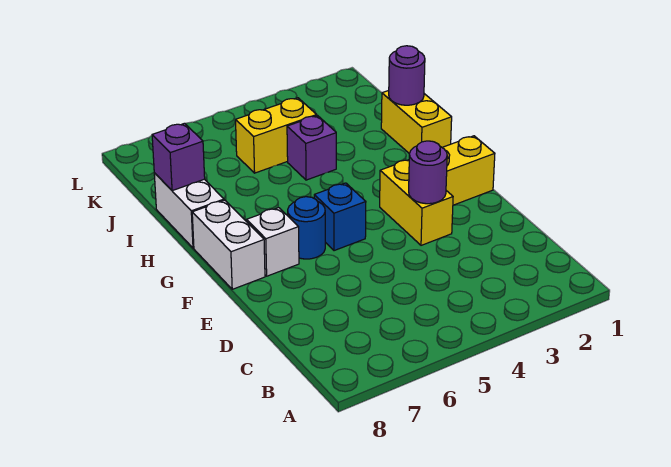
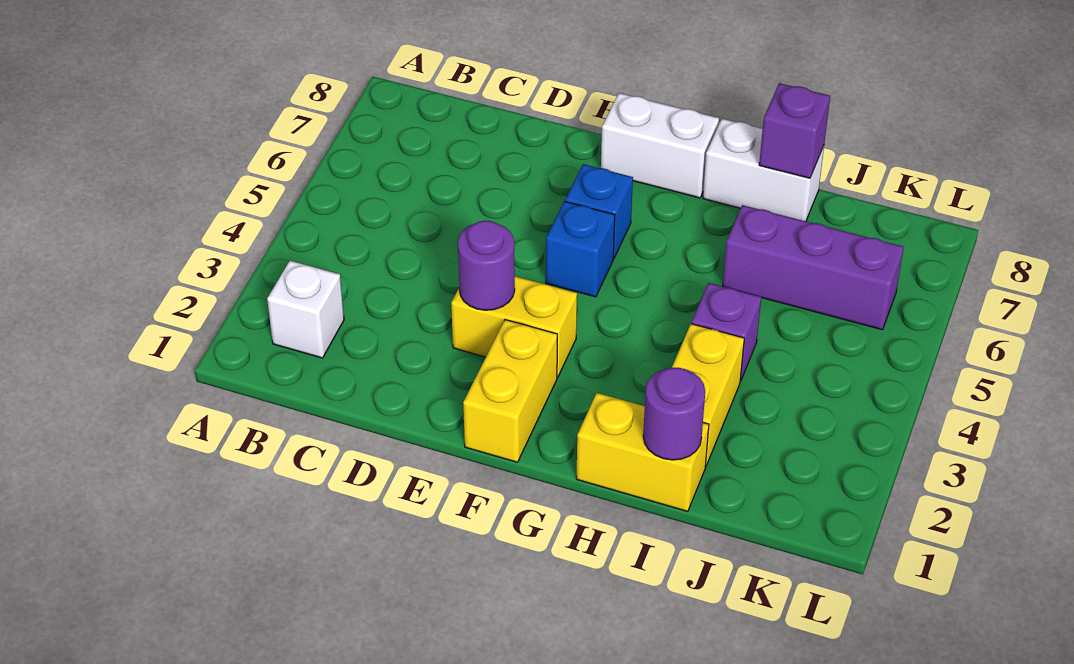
blue round brick F6 level 1 -> blue brick F6 level 1
white brick F7 level 1 -> white brick B2 level 1
none -> purple brick I6:K6 level 1
yellow brick J4:J5 level 1 -> yellow brick I2:I3 level 1

